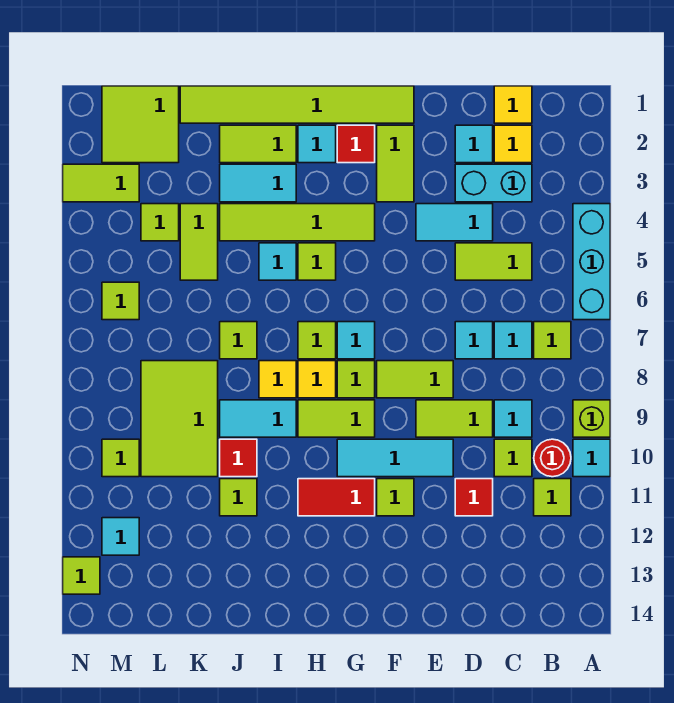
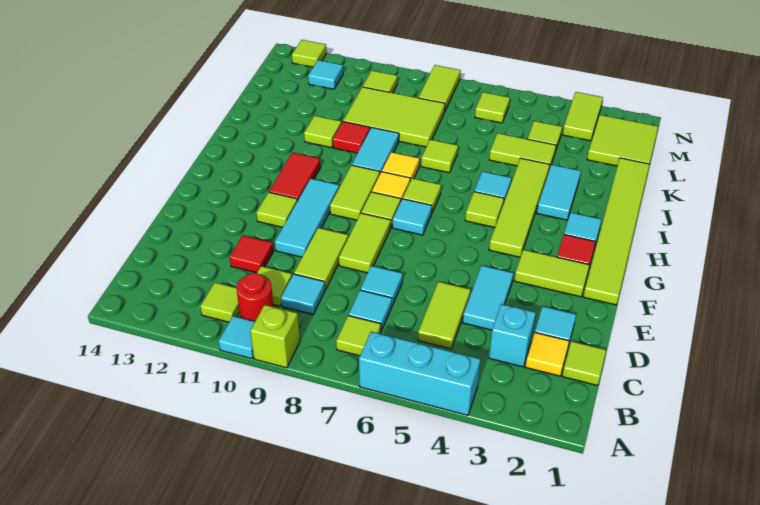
yellow tile C1 level 1 -> lime tile C1 level 1
cyan brick C3:D3 level 1 -> cyan brick C3 level 1
lime tile I2:J2 level 1 -> lime tile M8:N8 level 1

